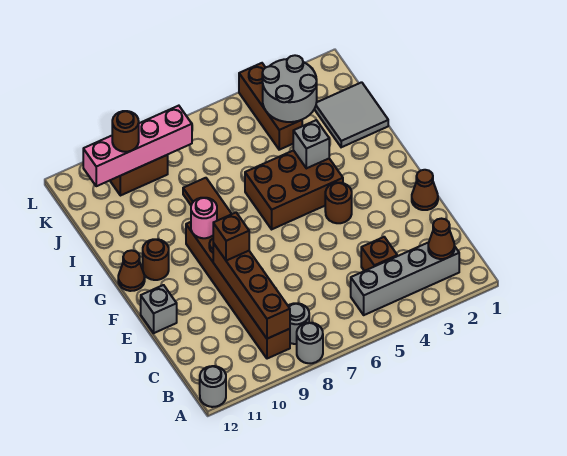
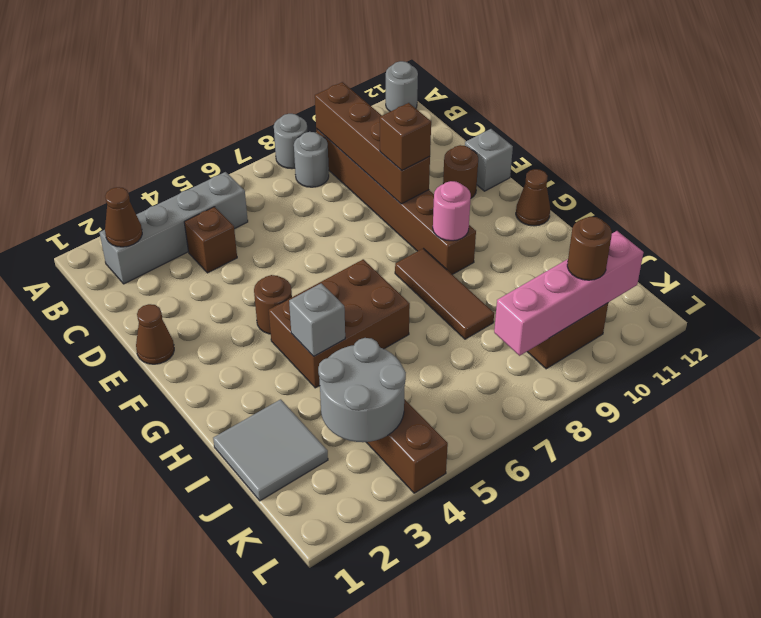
brown round brick G11 level 1 -> brown round brick E11 level 1

